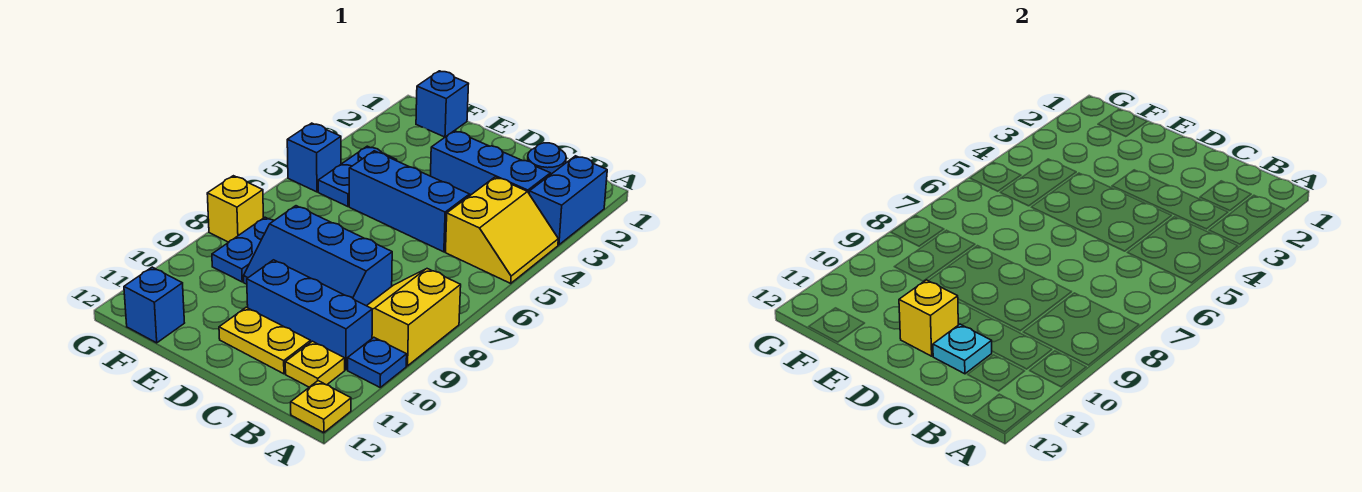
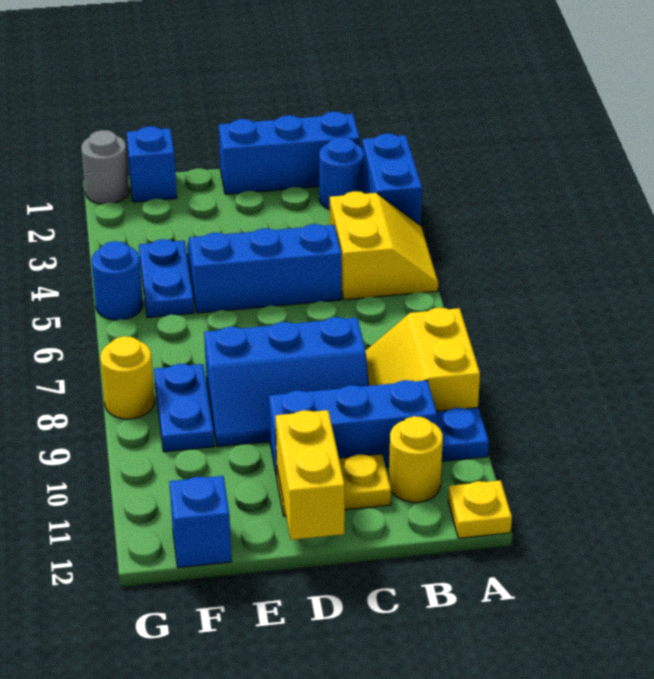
blue brick B3:D3 level 1 -> blue brick B1:D1 level 1
yellow plate B11 level 1 -> yellow round brick B11 level 1
cyan plate C11 level 2 -> none
yellow brick D11 level 2 -> yellow brick D11:D12 level 2
none -> grey round brick G1 level 1
blue brick G5 level 1 -> blue round brick G5 level 1
yellow brick G8 level 1 -> yellow round brick G8 level 1

